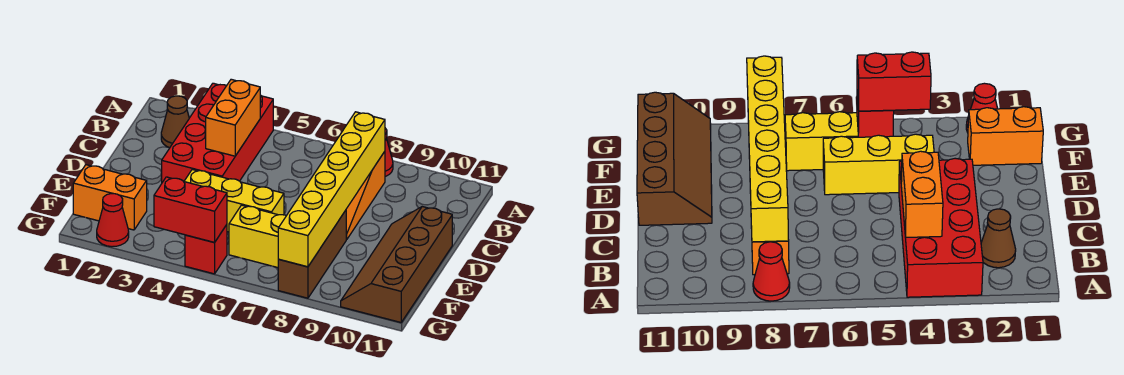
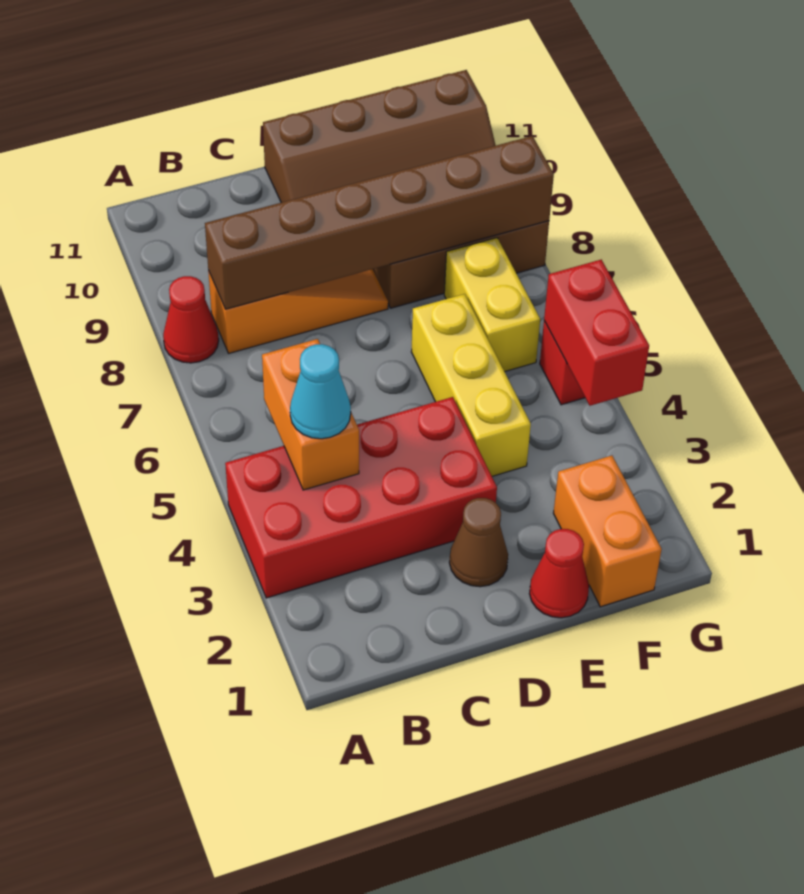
brown cone B2 level 1 -> brown cone D2 level 1
orange brick B4:C4 level 2 -> orange brick B4:B5 level 2
none -> cyan cone B4 level 3
yellow brick B8:G8 level 2 -> brown brick B8:G8 level 2
red cone G2 level 1 -> red cone E1 level 1

